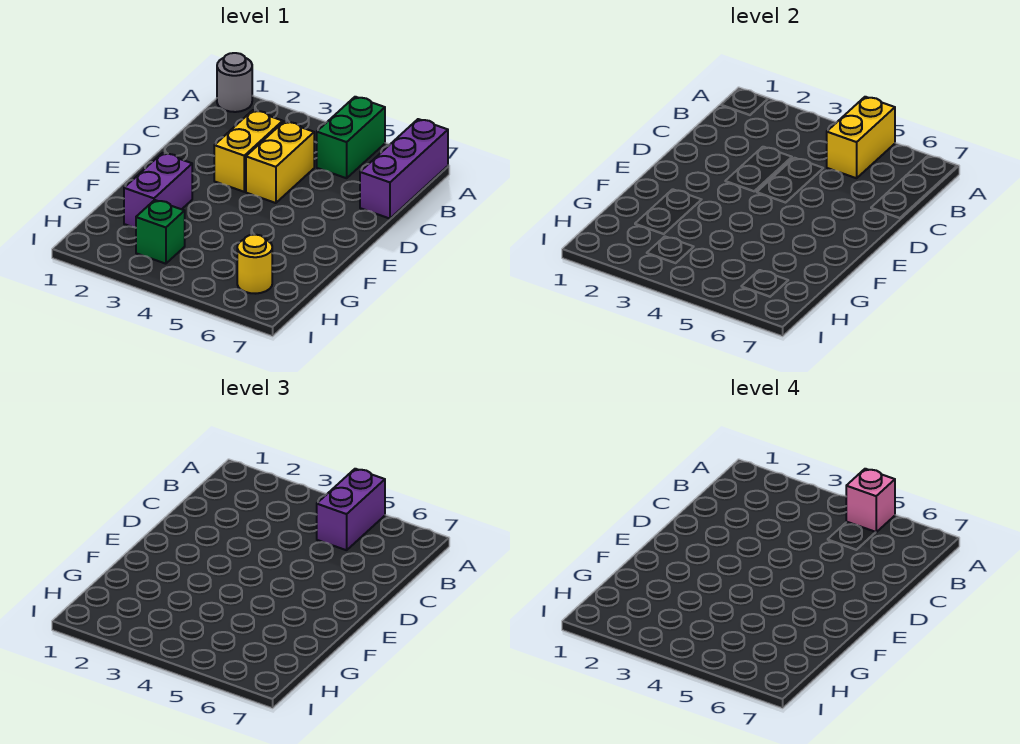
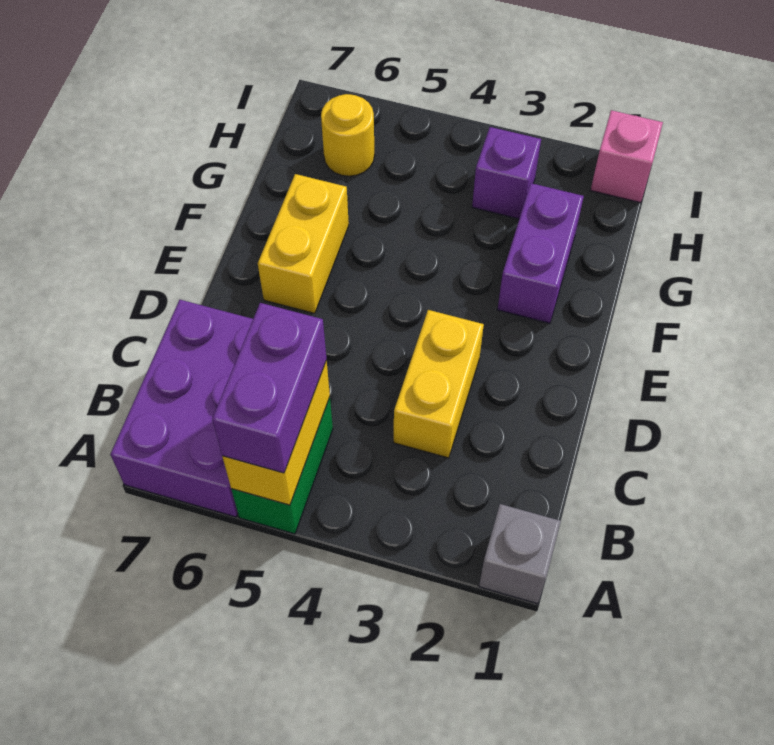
grey round brick A1 level 1 -> grey brick A1 level 1
pink brick A5 level 4 -> pink brick I1 level 1
purple brick A7:C7 level 1 -> purple brick A6:C7 level 1
yellow brick C4:D4 level 1 -> yellow brick E6:F6 level 1
green brick H3 level 1 -> purple brick H3 level 1

